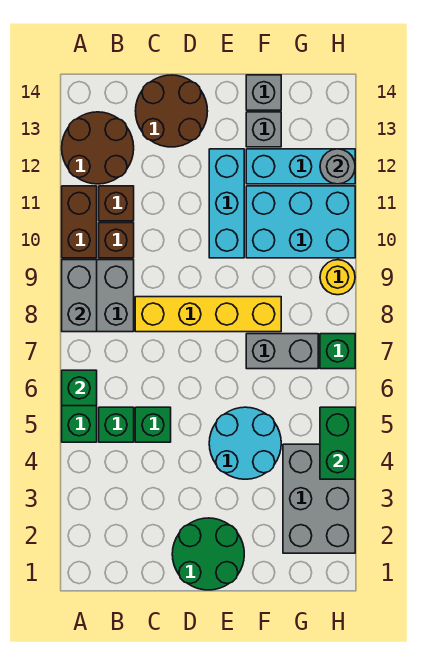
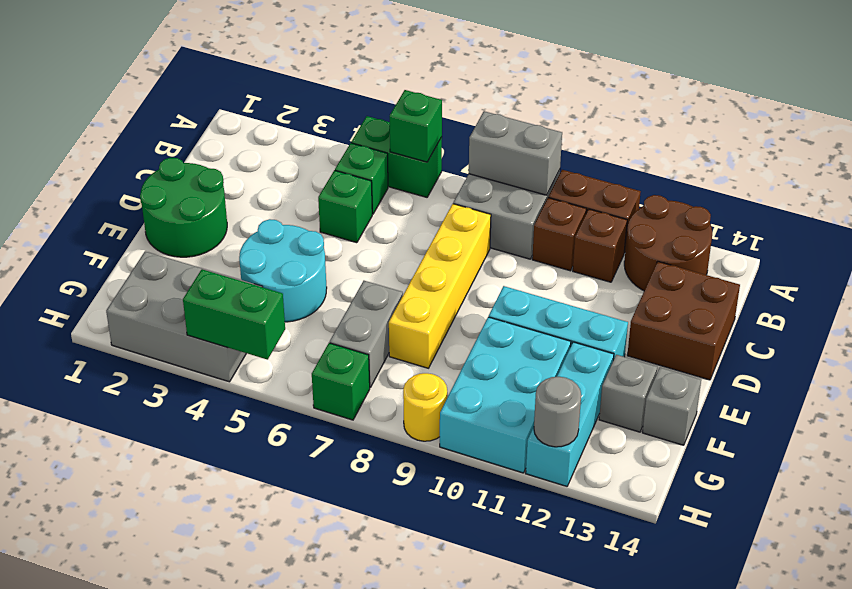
brown round brick C13:D14 level 1 -> brown brick C13:D14 level 1

